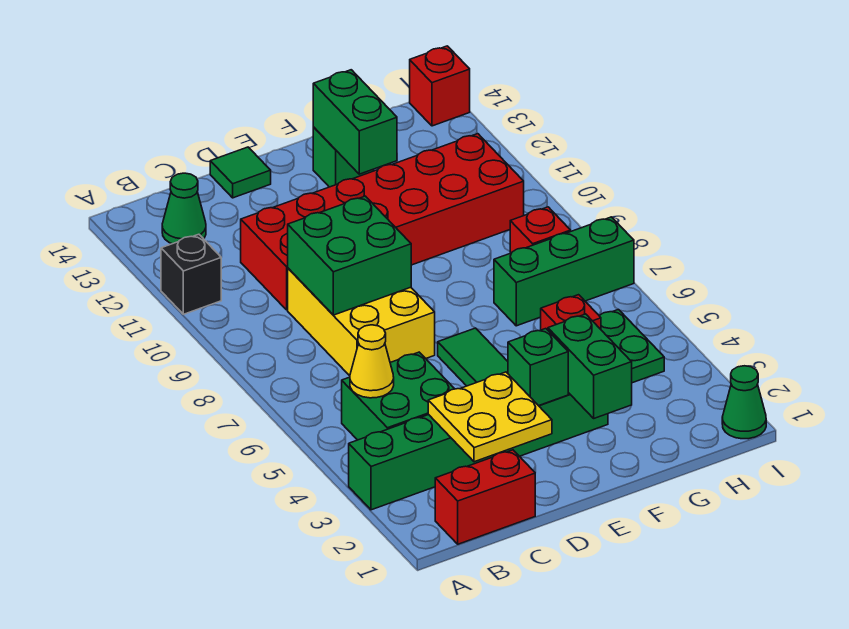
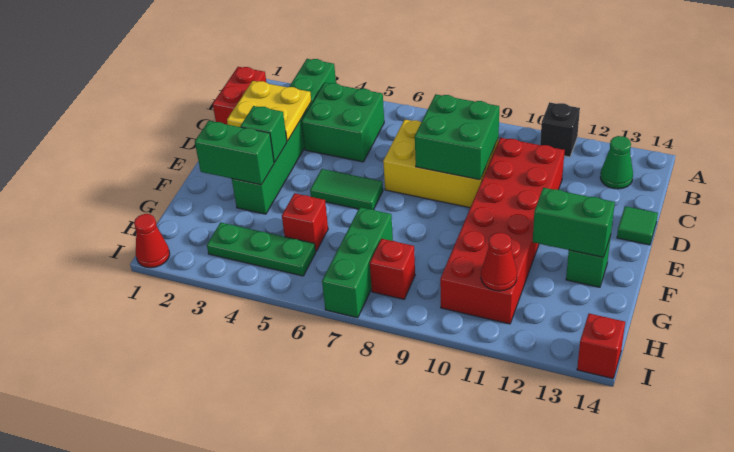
yellow cone B5 level 2 -> none
green plate H4:H5 level 1 -> green plate H3:H5 level 1
none -> red cone H11 level 2
green cone I1 level 1 -> red cone I1 level 1

